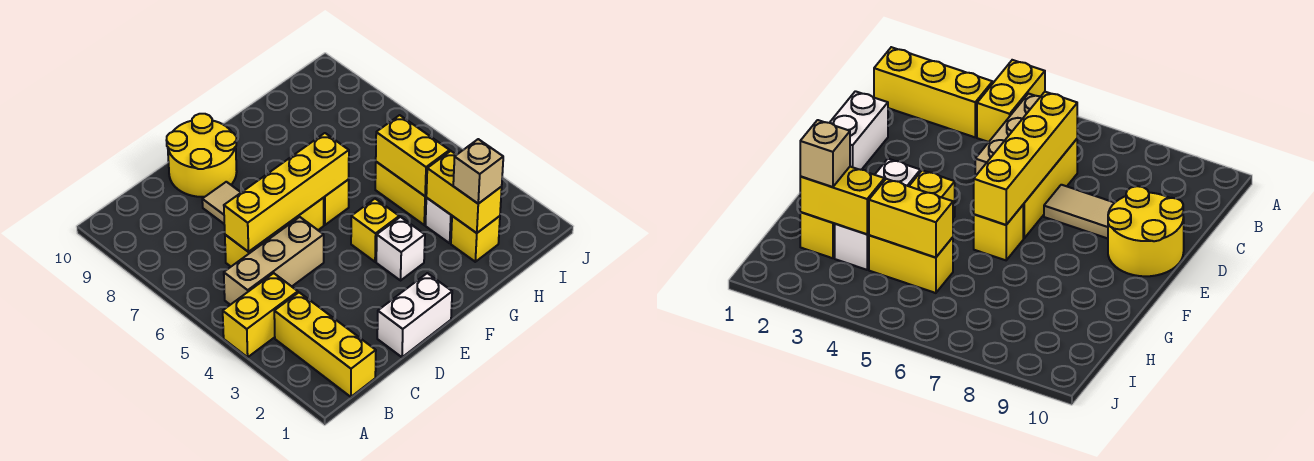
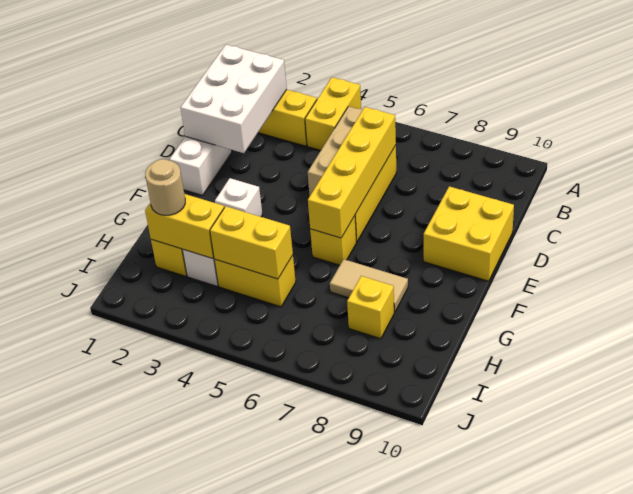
none -> white brick B1:D2 level 2
tan tile D7:D8 level 1 -> tan tile G7:G8 level 1
yellow round brick D9:E10 level 1 -> yellow brick D9:E10 level 1
yellow brick F4 level 1 -> yellow brick H8 level 1
tan brick H2 level 3 -> tan round brick H2 level 3

